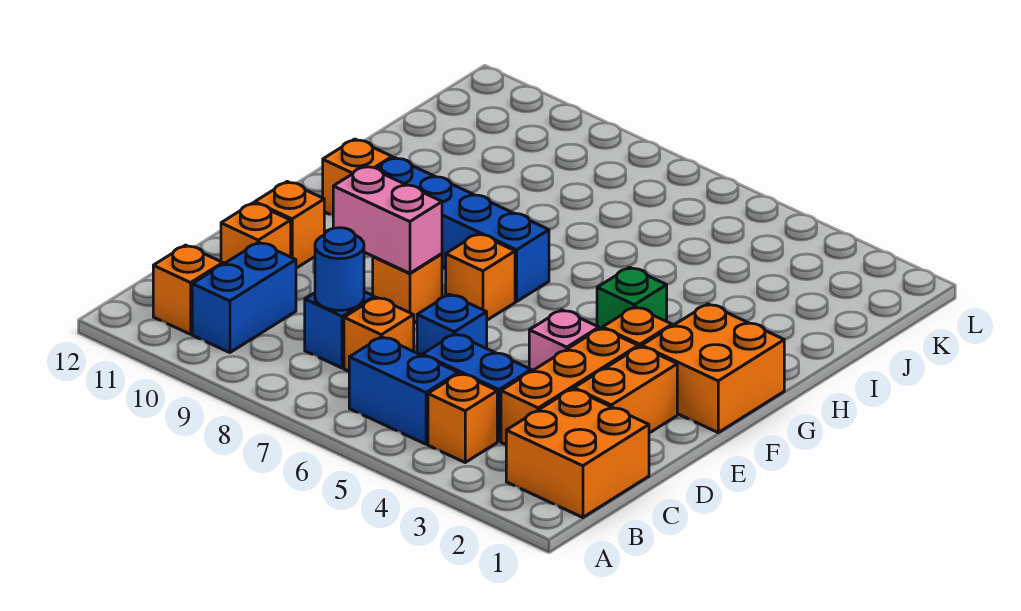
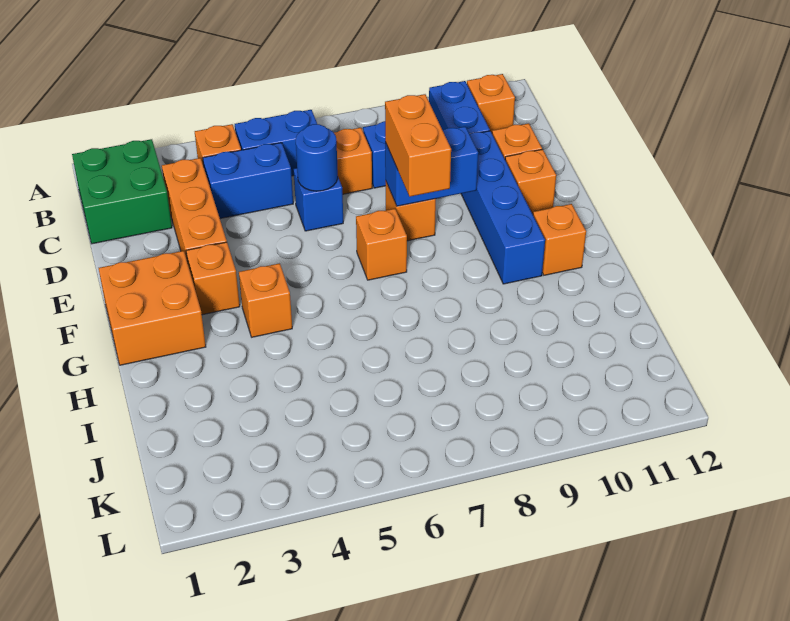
orange brick B1:C2 level 1 -> green brick B1:C2 level 1
blue round brick C8 level 2 -> blue round brick D6 level 2
orange brick D2:E2 level 1 -> orange brick E8:F8 level 3
pink brick E4 level 1 -> none
pink brick E8:E9 level 2 -> blue brick E8:E9 level 2
green brick G4 level 1 -> orange brick G4 level 1
blue brick G7:G10 level 1 -> blue brick D10:G10 level 1

